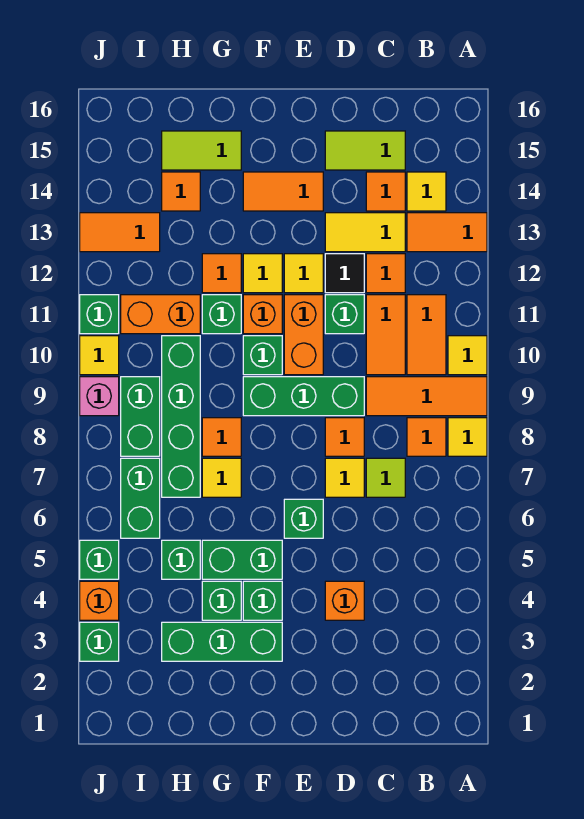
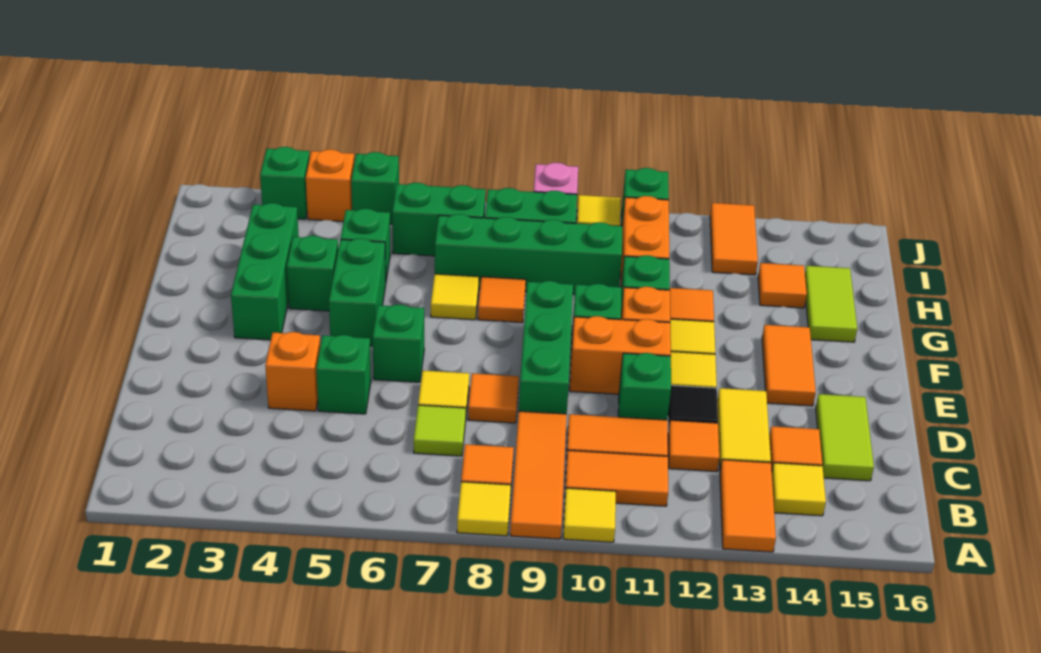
green brick F4 level 1 -> green brick D5 level 1

